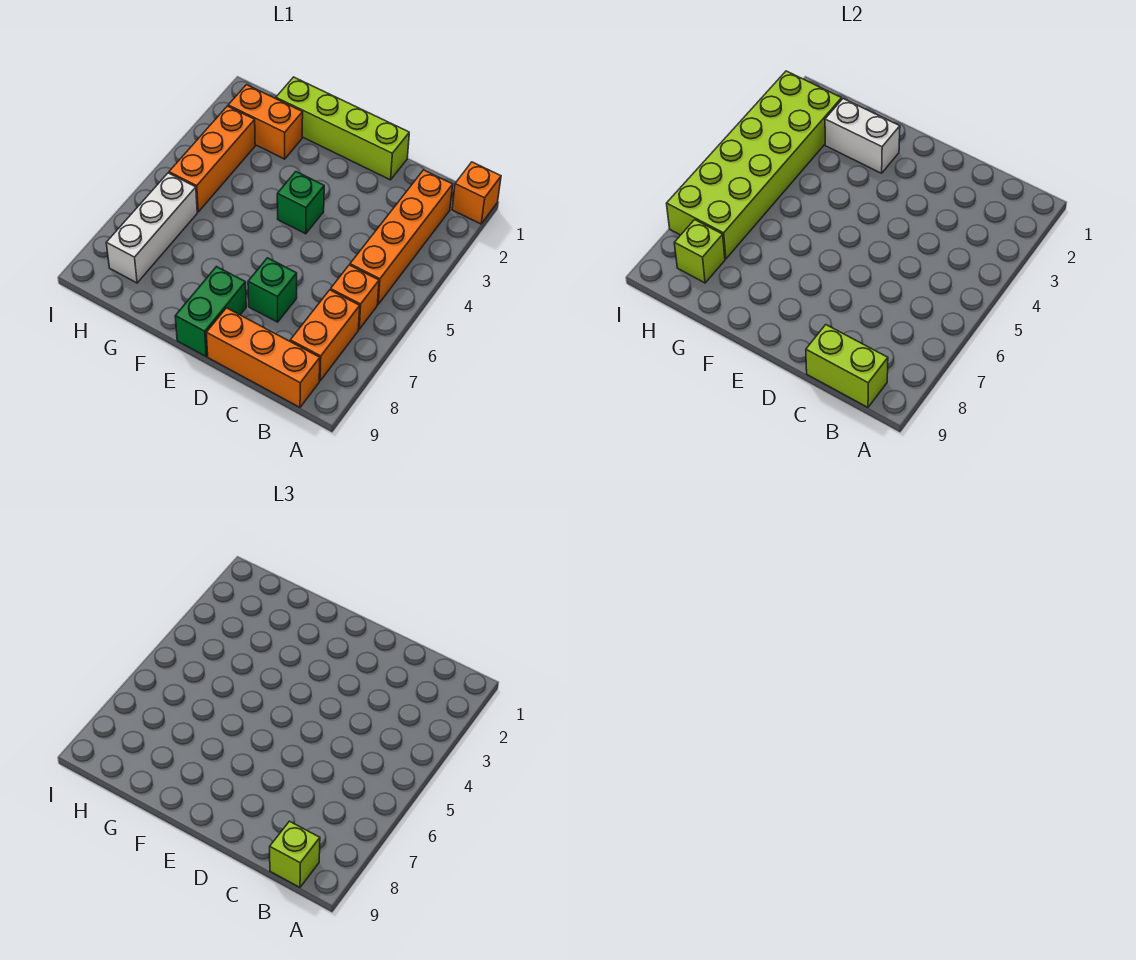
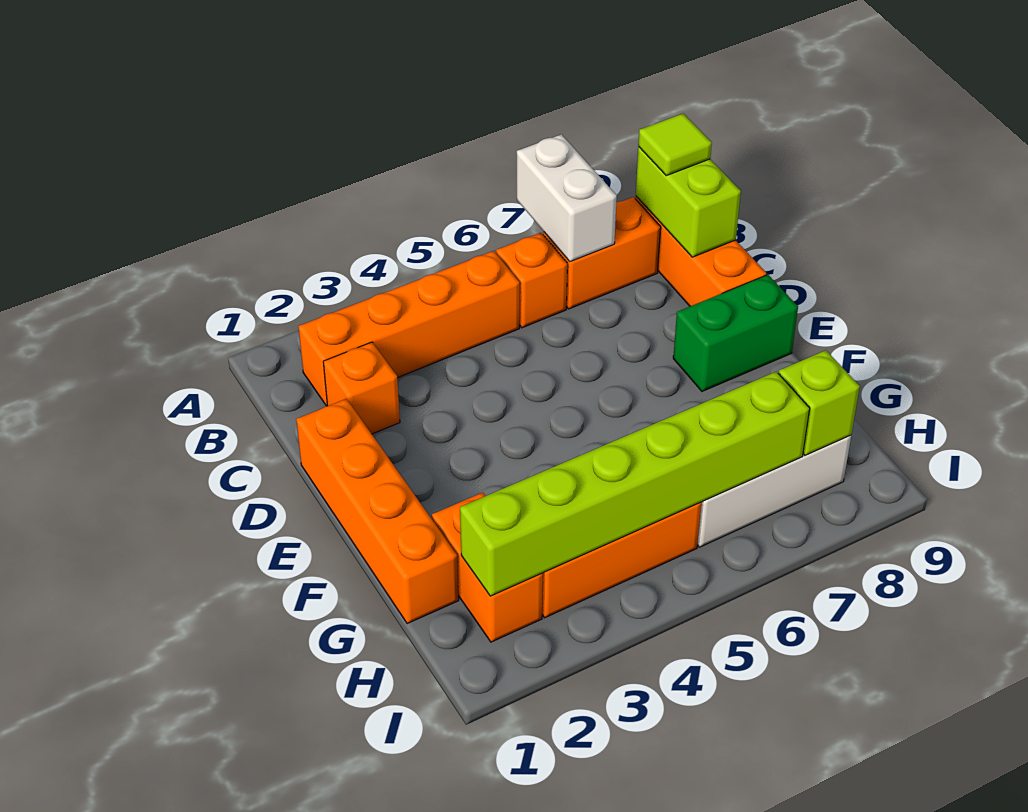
orange brick A1 level 1 -> orange brick C2 level 1
lime brick B9 level 3 -> lime tile B9 level 3
lime brick D1:G1 level 1 -> orange brick D1:G1 level 1
green brick D7 level 1 -> none
green brick E4 level 1 -> none
white brick F2:G2 level 2 -> white brick A7:B7 level 2
lime brick H2:I7 level 2 -> lime brick H2:H7 level 2

